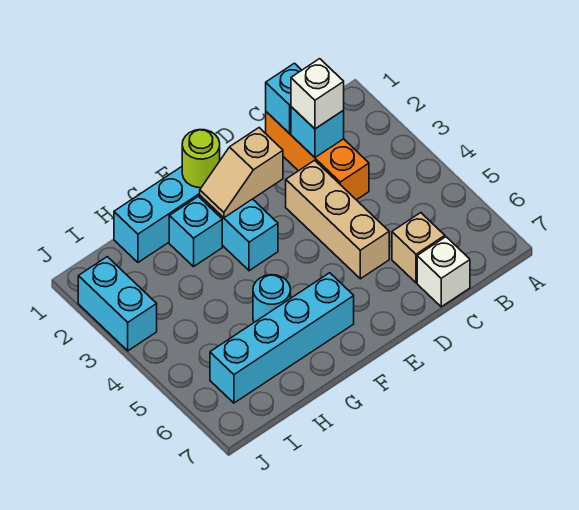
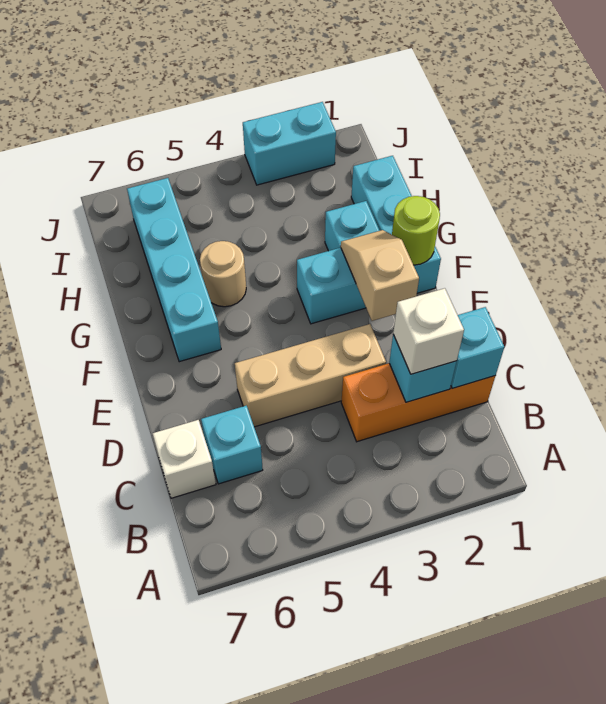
tan brick C6 level 1 -> cyan brick C6 level 1
cyan round brick G5 level 1 -> tan round brick G5 level 1

